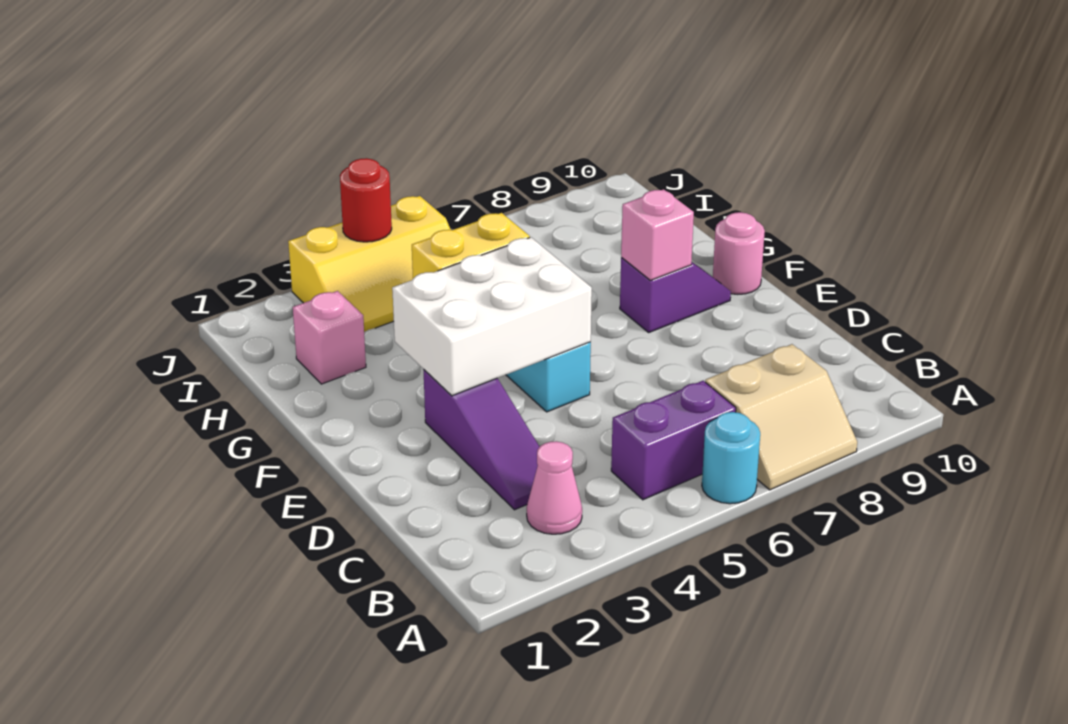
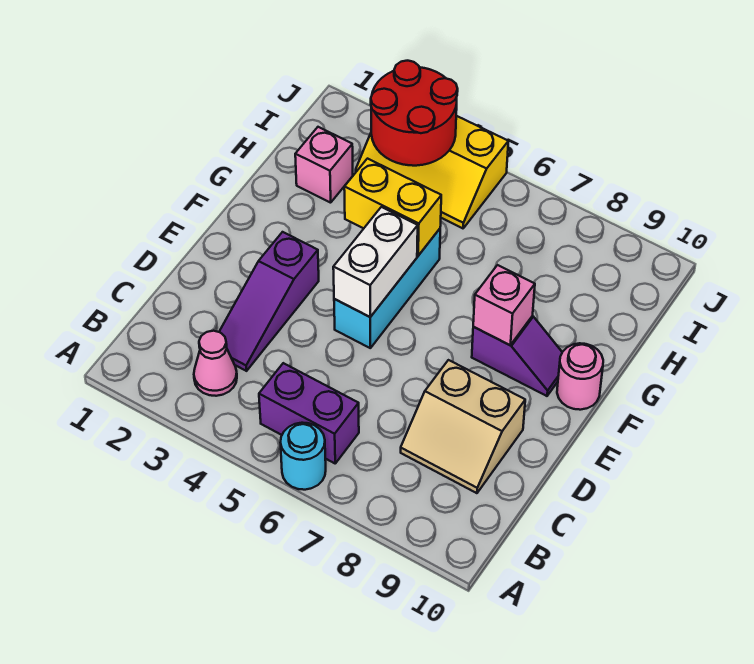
tan slope A7:B8 level 1 top B -> tan slope C8:D9 level 1 top D
white brick E3:F5 level 2 -> white brick E5:F5 level 2
red round brick J4 level 2 -> red round brick I3:J4 level 2

